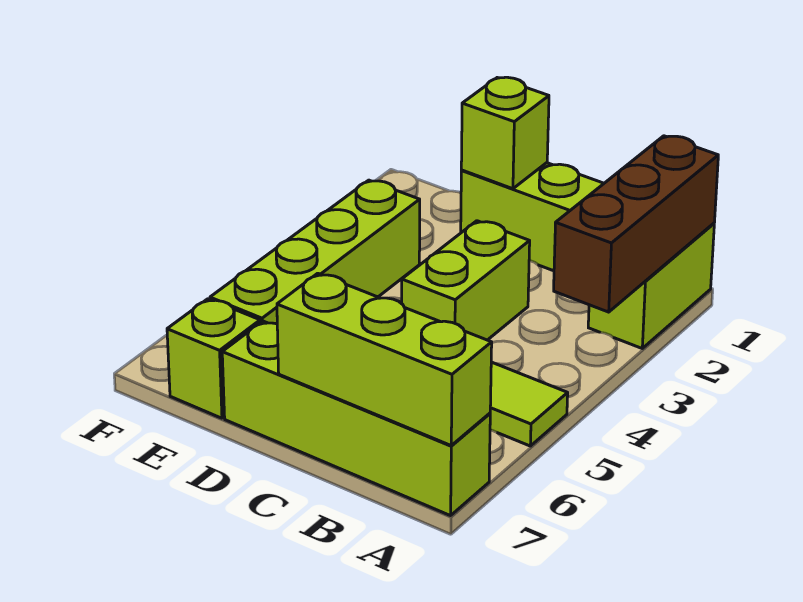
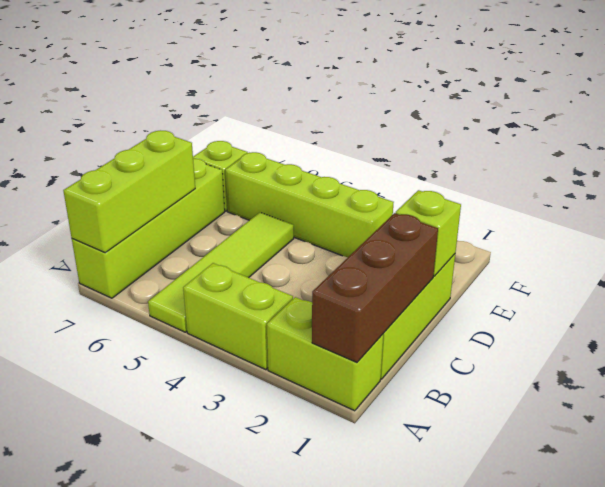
brown brick A1:A3 level 2 -> brown brick A1:C1 level 2
lime brick C3:C4 level 1 -> lime brick A3:A4 level 1

